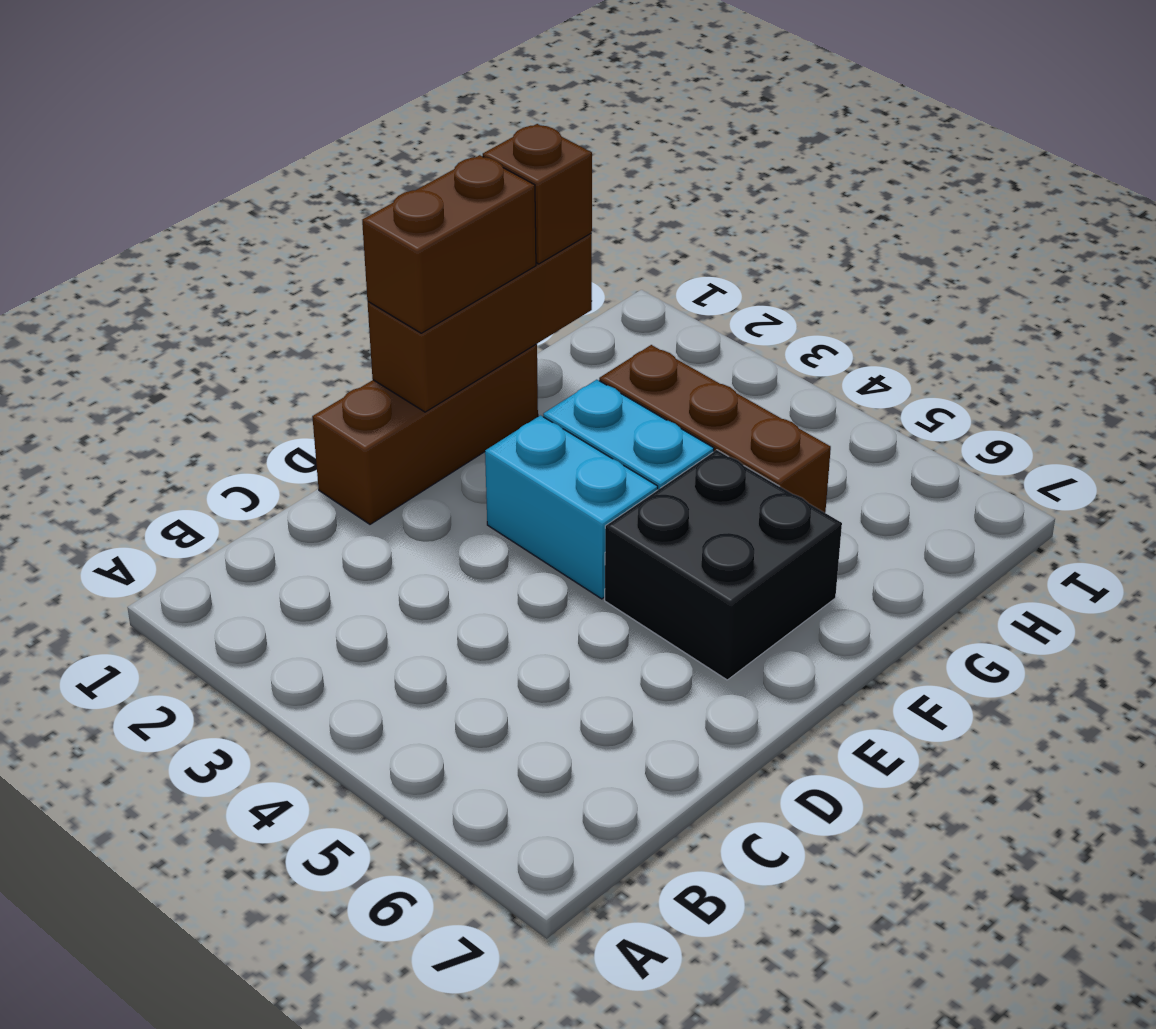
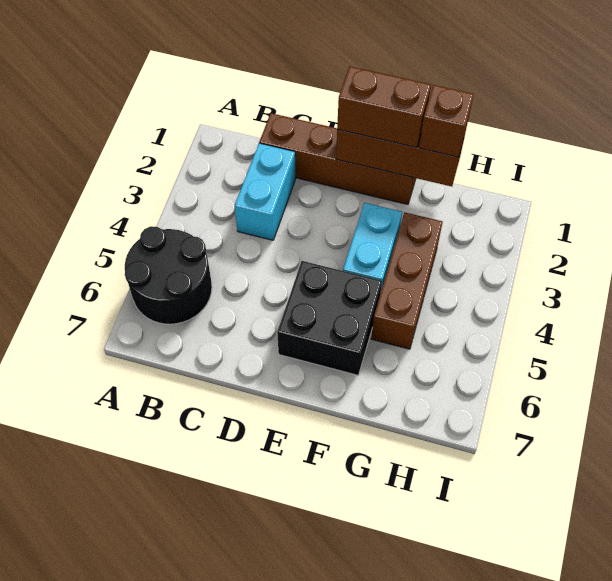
none -> black round brick A5:B6 level 1
brown brick D1:F1 level 1 -> brown brick C1:F1 level 1
cyan brick E3:E4 level 1 -> cyan brick C2:C3 level 1

